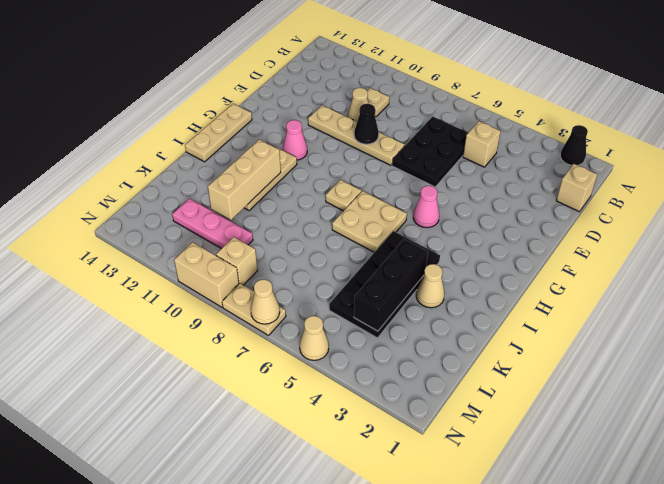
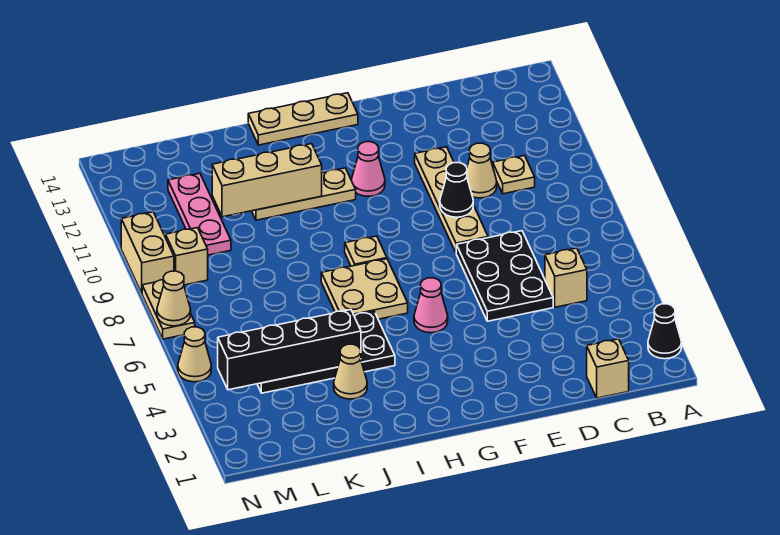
black plate C6:E7 level 1 -> black plate D5:E7 level 1
black brick J4:L4 level 2 -> black brick J4:M4 level 2

